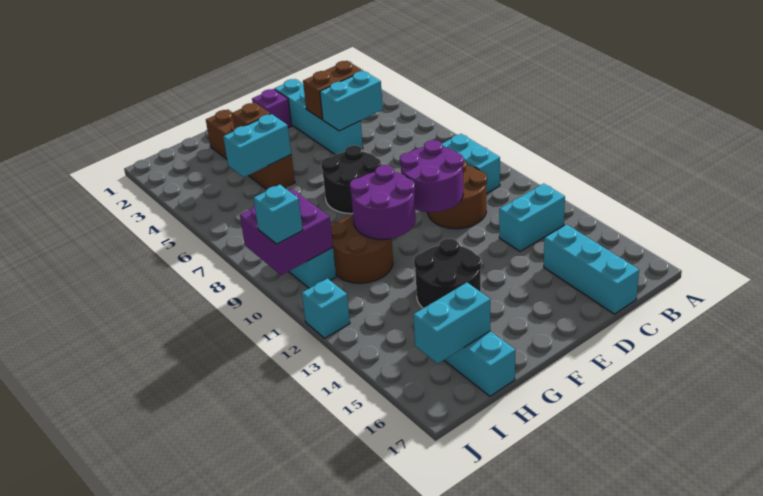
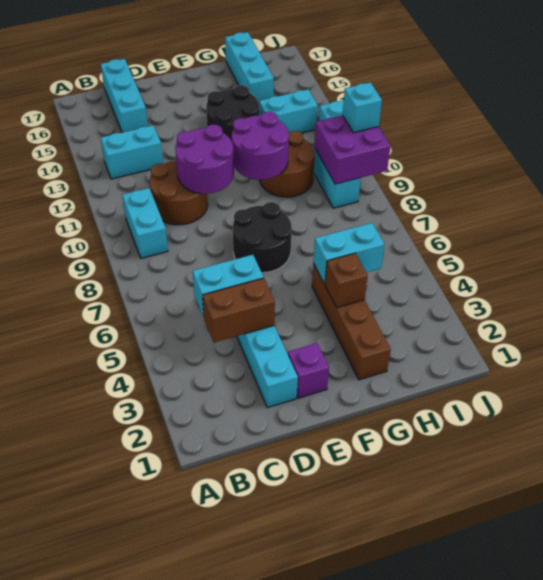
cyan brick H16:I16 level 2 -> cyan brick H13:I13 level 1

